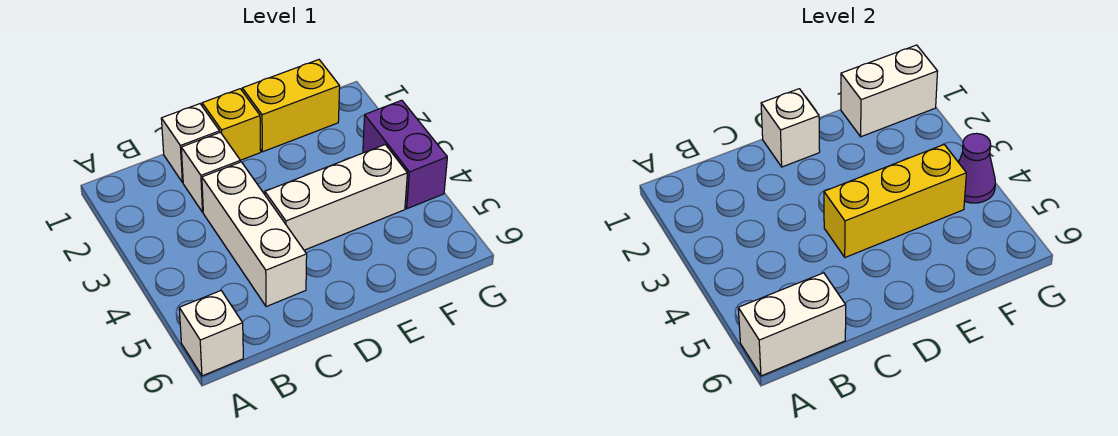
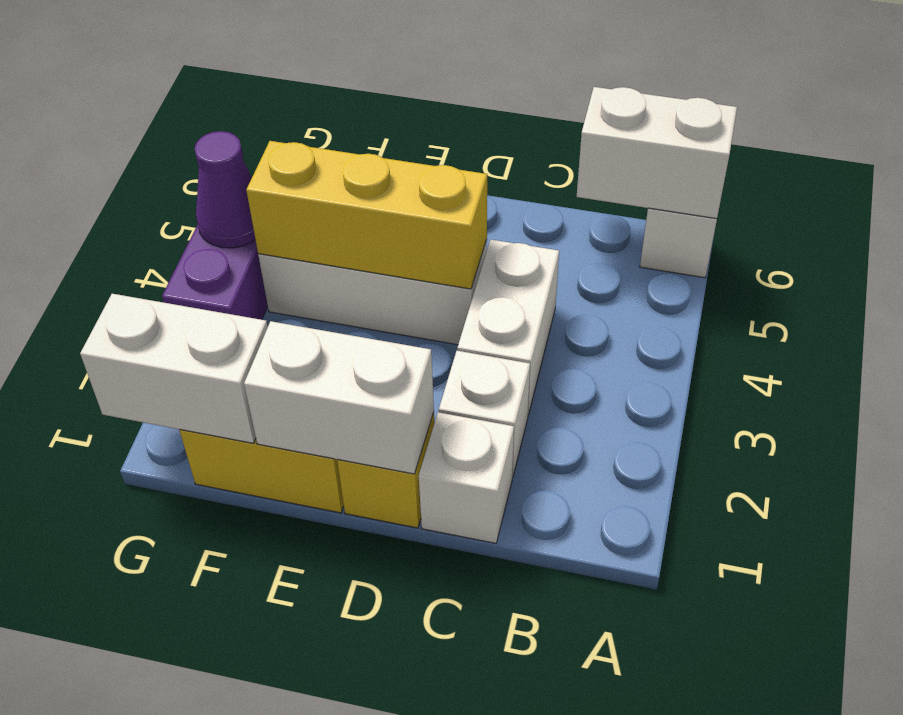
white brick C3:C5 level 1 -> white brick C3:C4 level 1
white brick D1 level 2 -> white brick D1:E1 level 2

